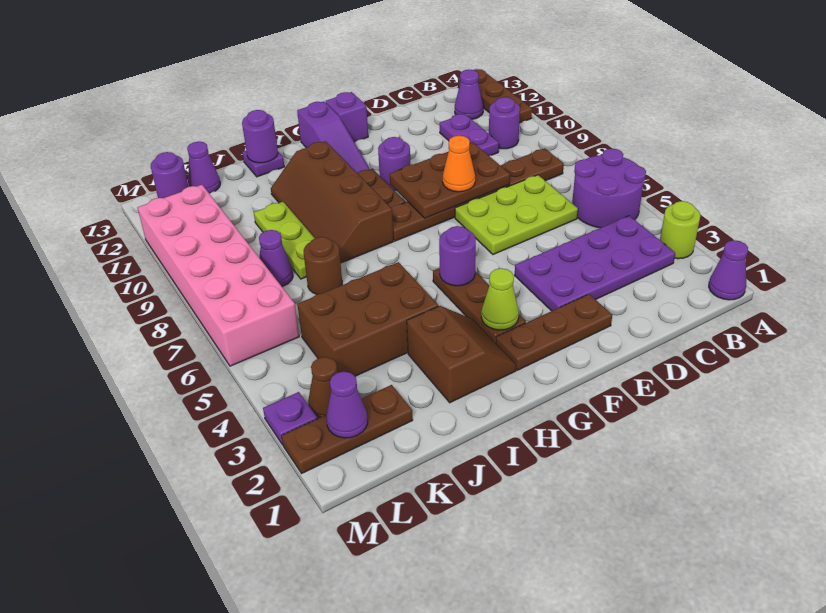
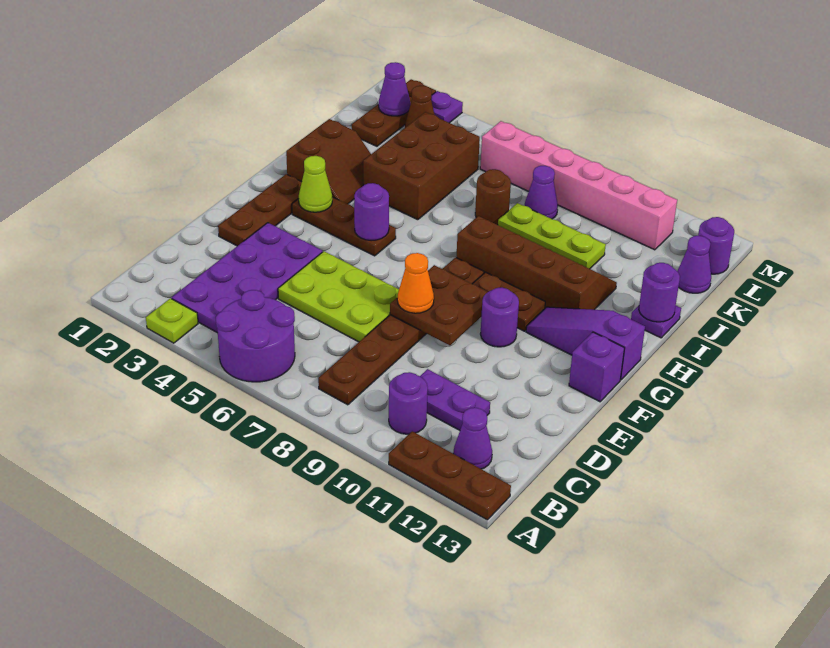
purple cone A1 level 1 -> none
lime round brick A3 level 1 -> lime plate A3 level 1
lime plate C6:E7 level 1 -> lime plate D5:E7 level 1
brown plate D8:F9 level 2 -> brown plate E8:F9 level 2
brown slope H2:I3 level 1 top I -> brown slope H2:I3 level 1 top 2
pink brick L6:M11 level 1 -> pink brick L6:L11 level 1

